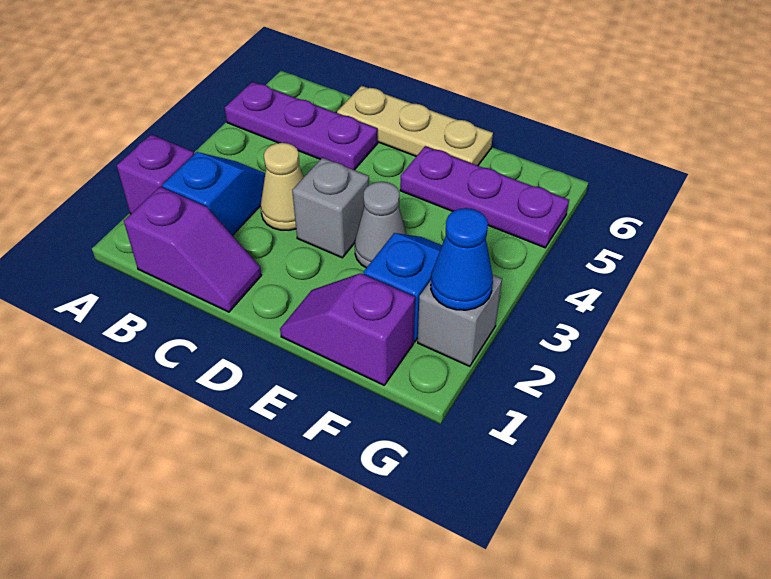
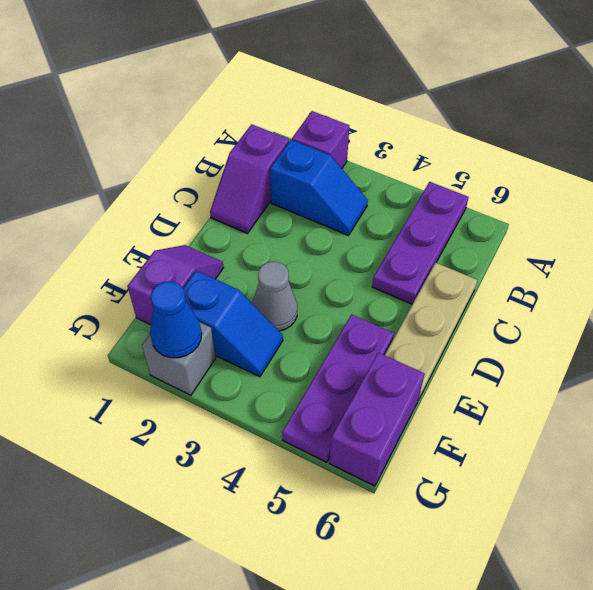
tan cone C3 level 1 -> none
grey brick D3 level 1 -> none
none -> purple brick F6:G6 level 1

